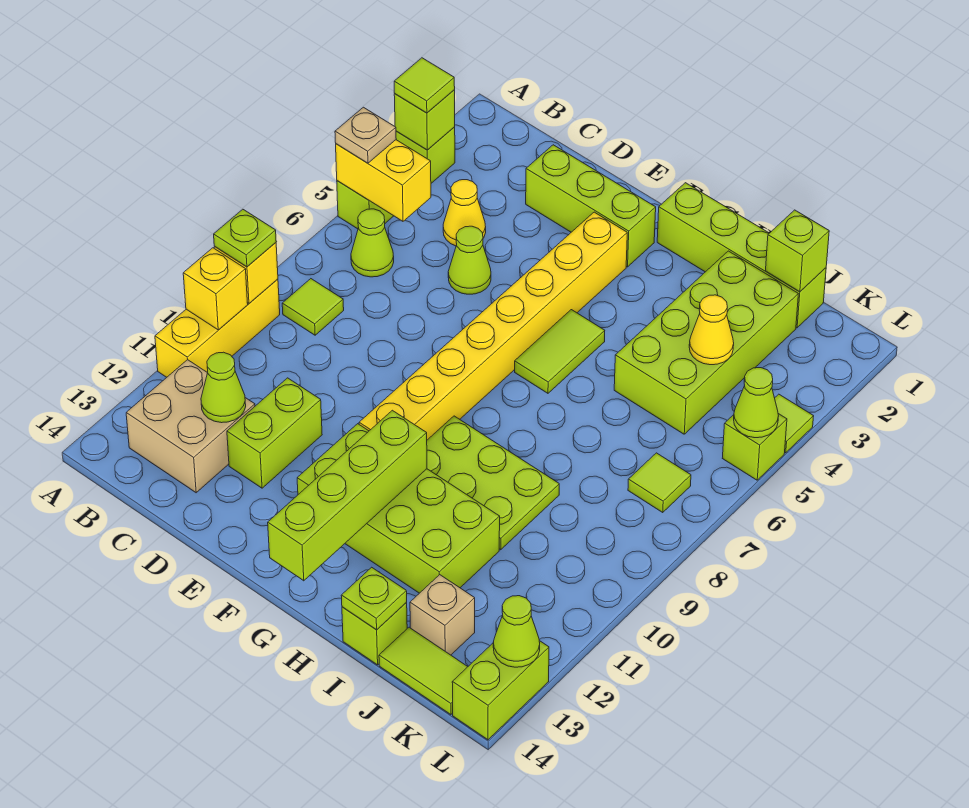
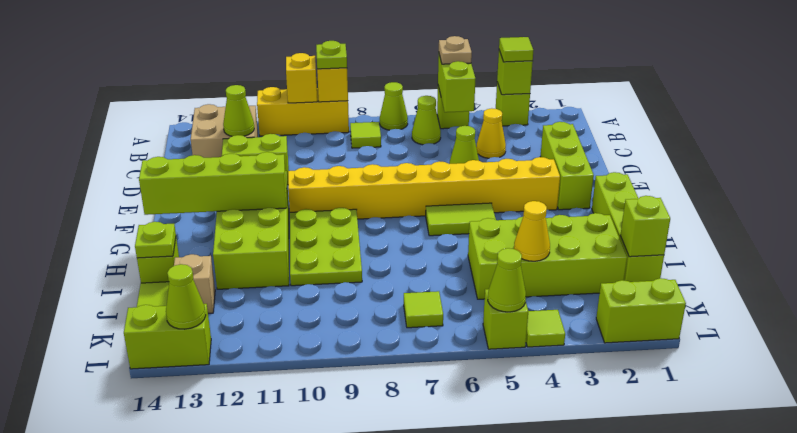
yellow brick A5:B5 level 2 -> lime brick A5:B5 level 2
none -> lime cone A7 level 1
none -> lime brick L1:L2 level 1

